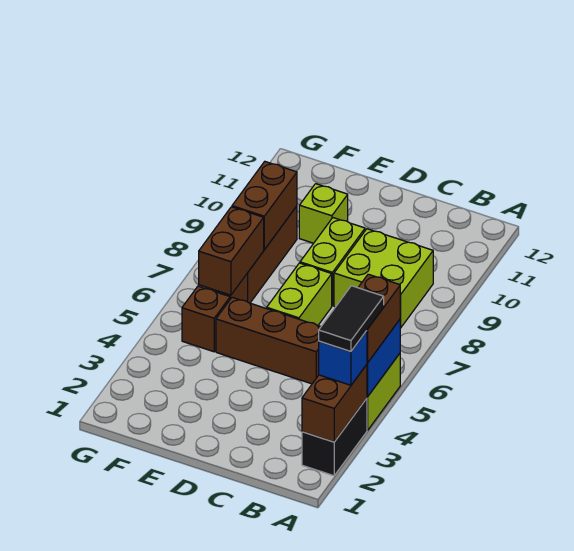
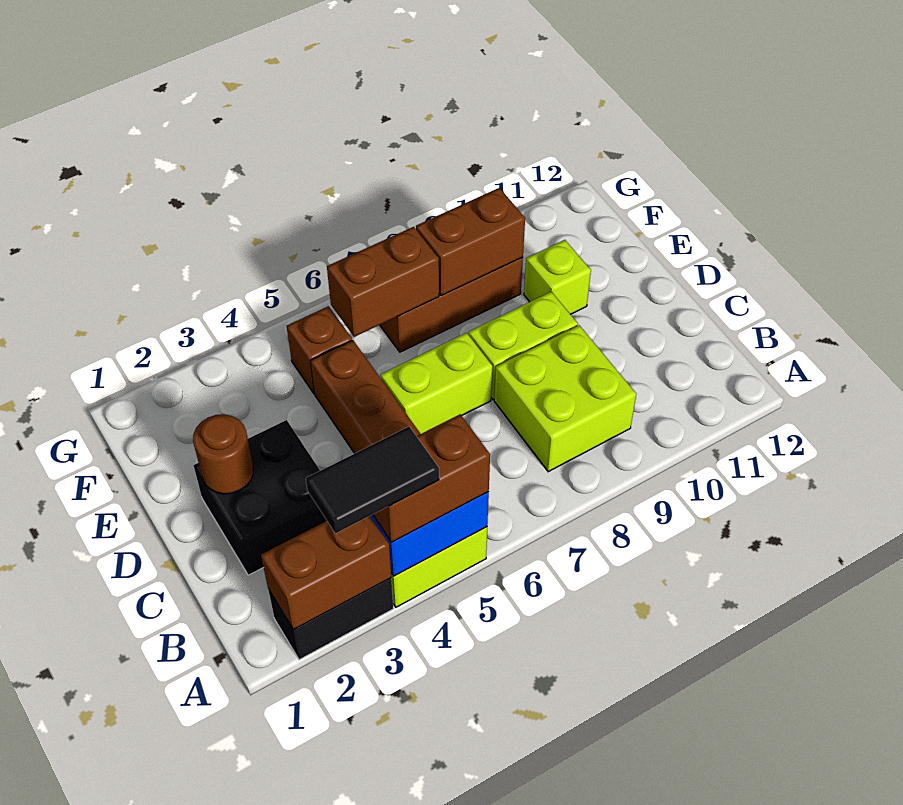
blue brick A3 level 3 -> none
none -> black brick C2:D3 level 1
none -> brown round brick D2 level 2

